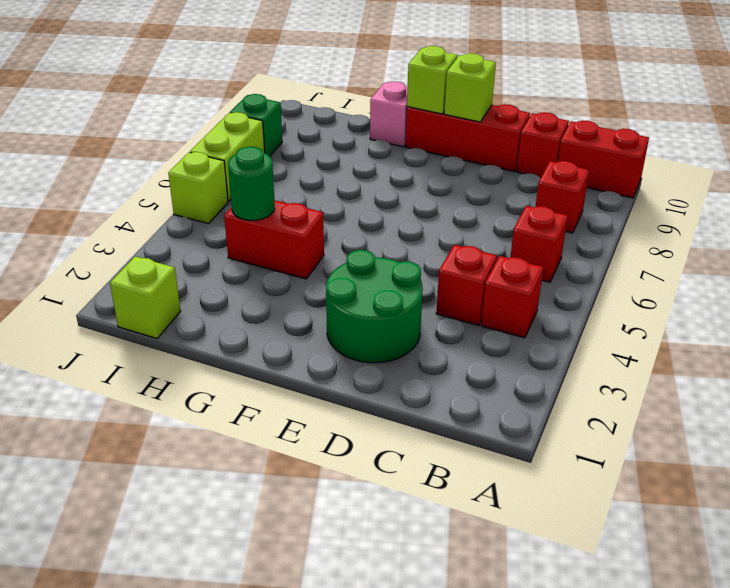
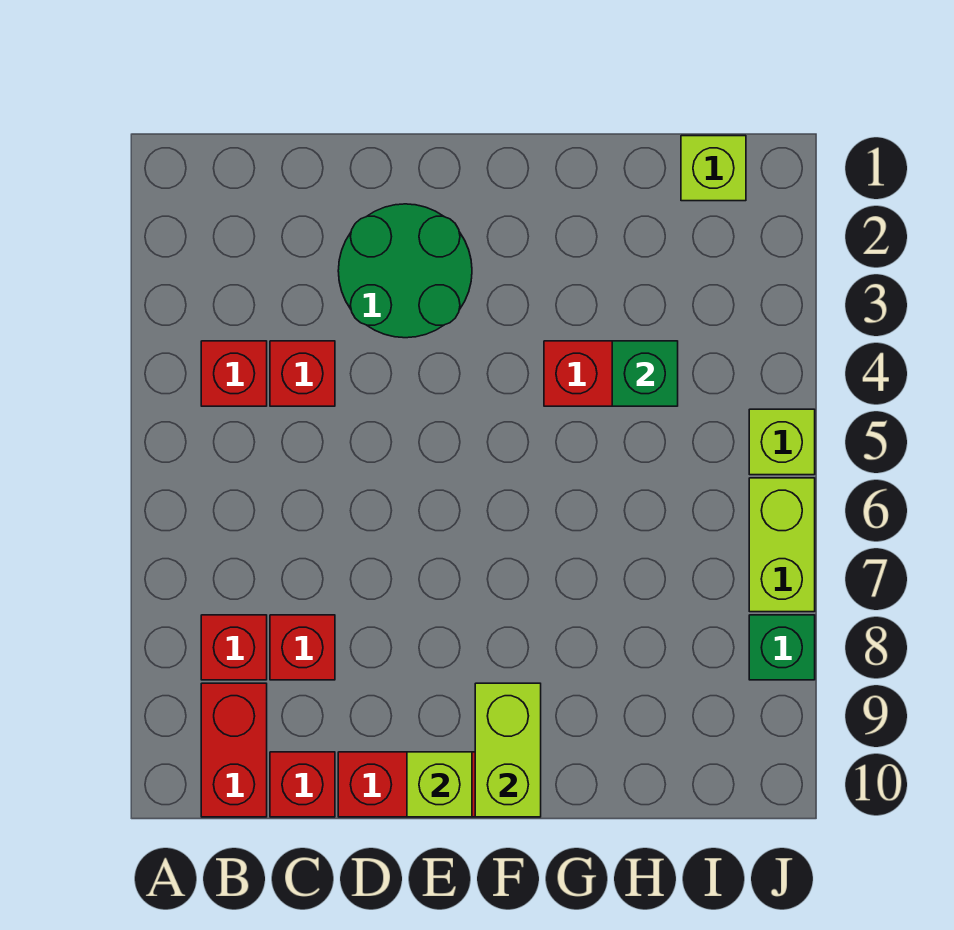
red brick A10:B10 level 1 -> red brick B9:B10 level 1
red brick B6 level 1 -> red brick C8 level 1
lime brick F10 level 2 -> lime brick F9:F10 level 2
pink brick G10 level 1 -> none
green round brick H4 level 2 -> green brick H4 level 2

